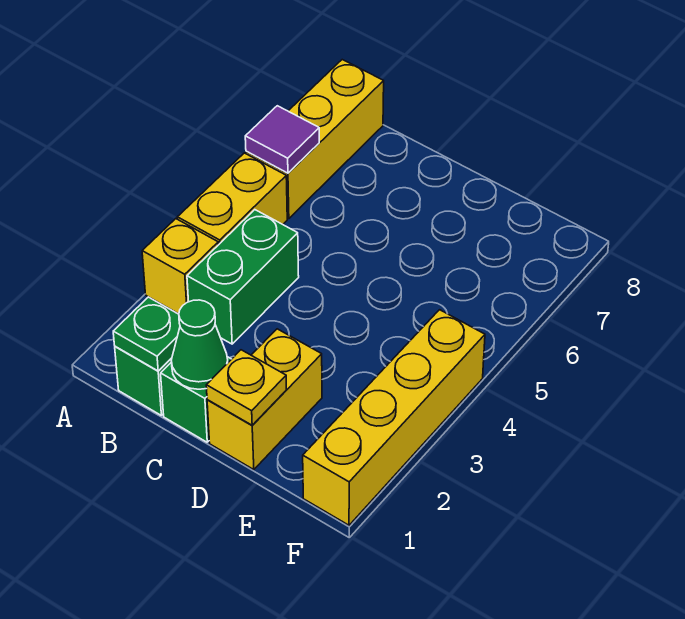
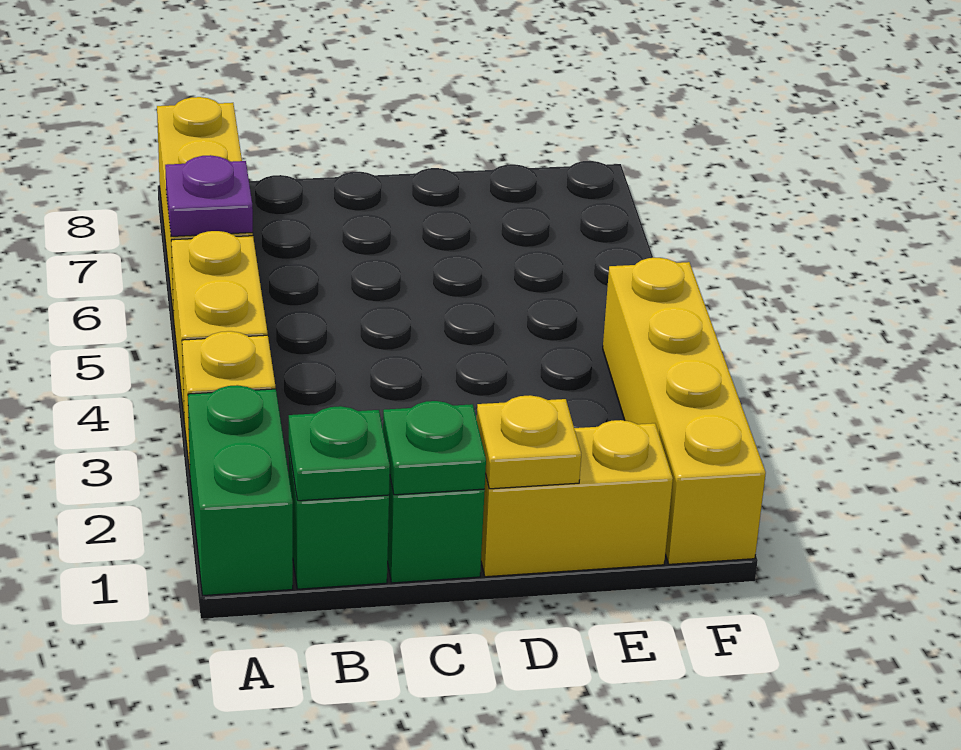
purple tile A6 level 2 -> purple plate A6 level 2
green brick B3:B4 level 1 -> green brick A1:A2 level 1
green cone C1 level 2 -> green plate C1 level 2
yellow brick D1:D2 level 1 -> yellow brick D1:E1 level 1

